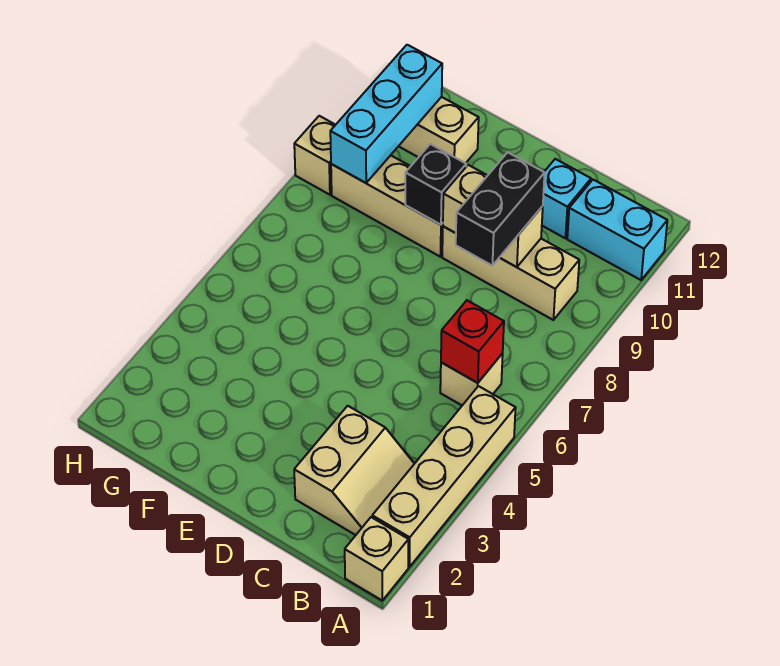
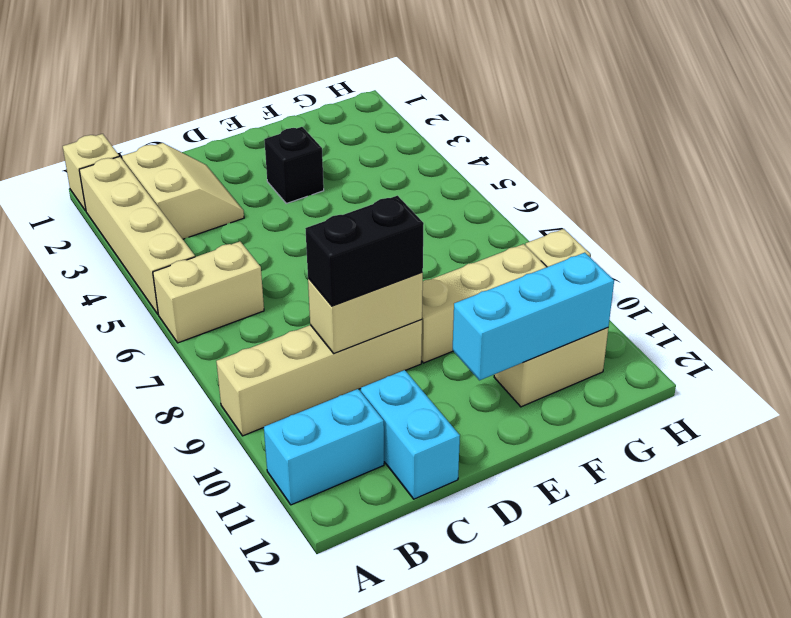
tan slope B2:C3 level 1 top C -> tan slope B2:C3 level 1 top B
tan brick B6 level 1 -> tan brick A6:B6 level 1
red brick B6 level 2 -> none
tan brick B9:D9 level 1 -> tan brick A9:D9 level 1
black brick C8:C9 level 3 -> black brick C9:D9 level 3
cyan brick C11 level 1 -> cyan brick C11:C12 level 1
black brick E9 level 2 -> black brick E3 level 1
cyan brick G9:G11 level 2 -> cyan brick E11:G11 level 2

